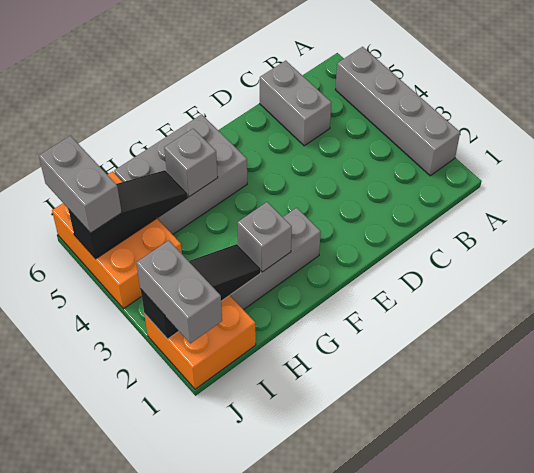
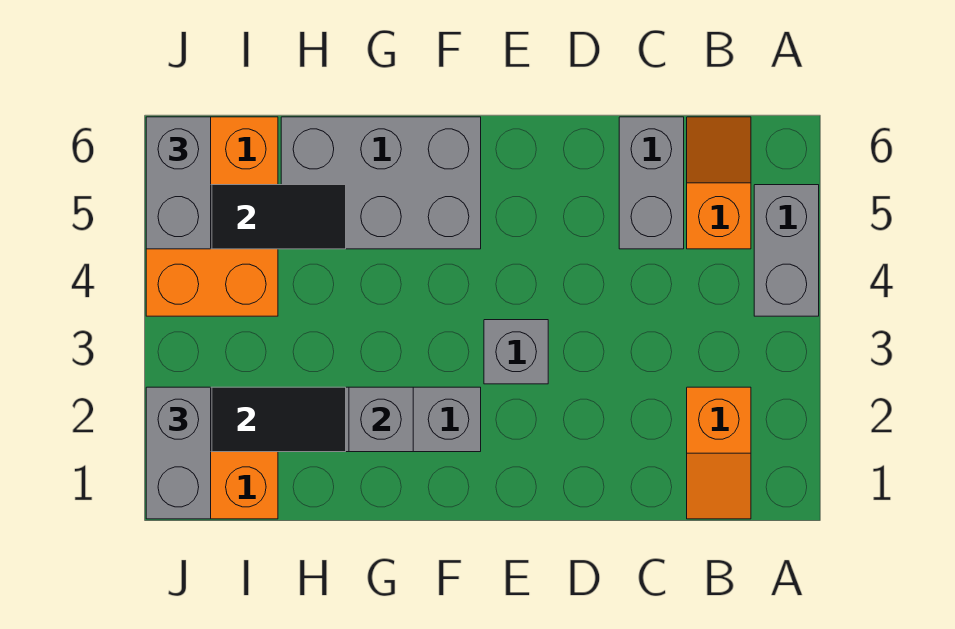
grey brick A2:A5 level 1 -> grey brick A4:A5 level 1
none -> orange slope B1:B2 level 1 top 2
none -> orange slope B5:B6 level 1 top 5
grey brick G5 level 2 -> grey brick E3 level 1

